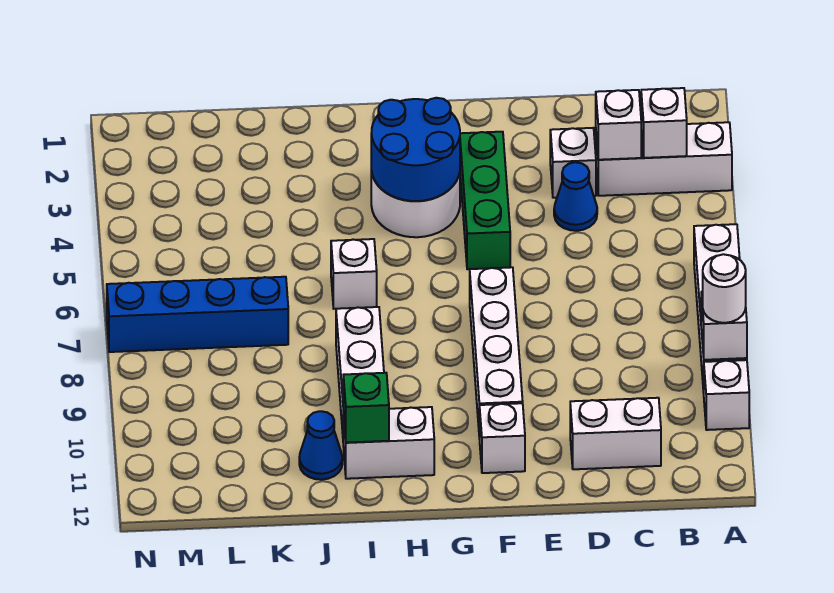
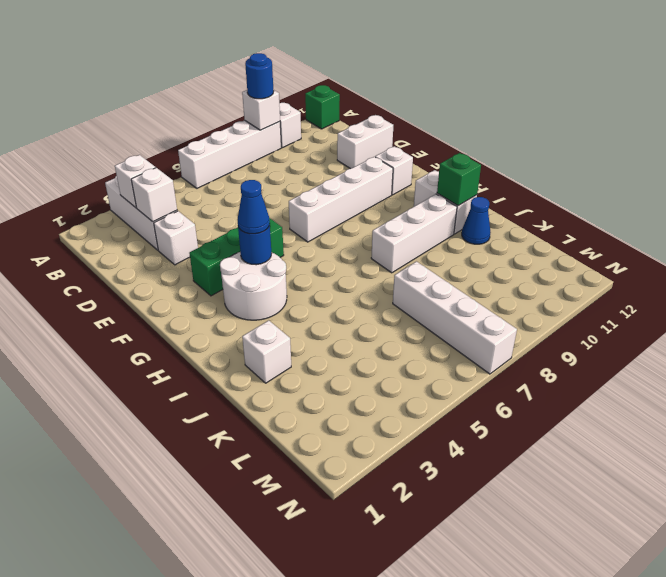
white round brick A9 level 3 -> blue round brick A9 level 3
none -> green brick A12 level 1
white brick C11:D11 level 1 -> white brick D11:D12 level 1
blue cone D4 level 1 -> blue cone G4 level 3
blue round brick G3:H4 level 2 -> blue round brick G4 level 2
white brick I6 level 1 -> white brick J2 level 1
blue brick K7:N7 level 1 -> white brick K7:N7 level 1

